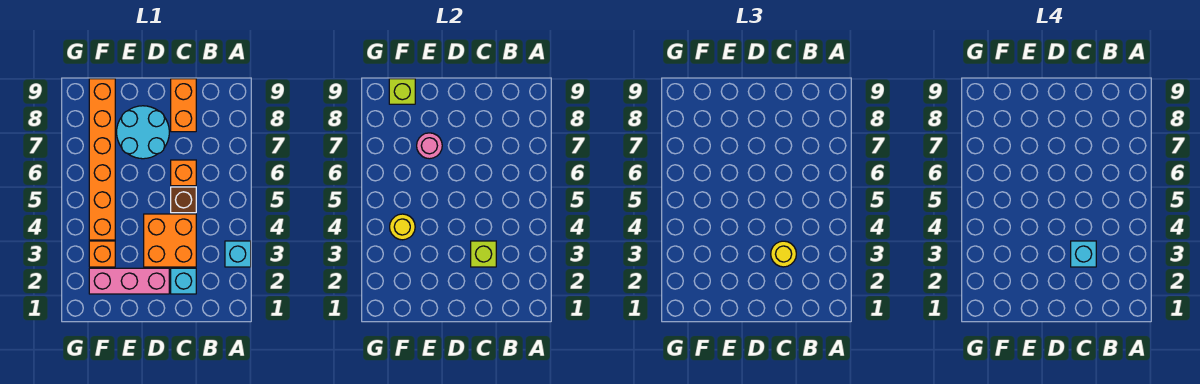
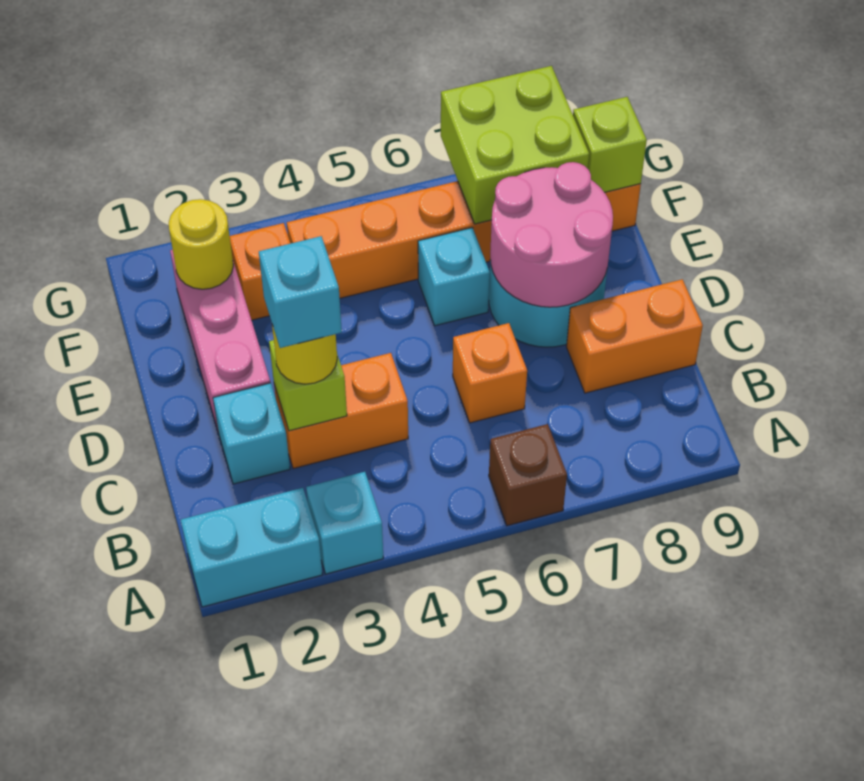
none -> cyan brick A1:A2 level 1
orange brick C3:D4 level 1 -> orange brick C3:C4 level 1
brown brick C5 level 1 -> brown brick A6 level 1
none -> cyan brick E6 level 1
pink round brick E7 level 2 -> pink round brick D7:E8 level 2
yellow round brick F4 level 2 -> yellow round brick F2 level 2
none -> lime brick F7:G8 level 2

